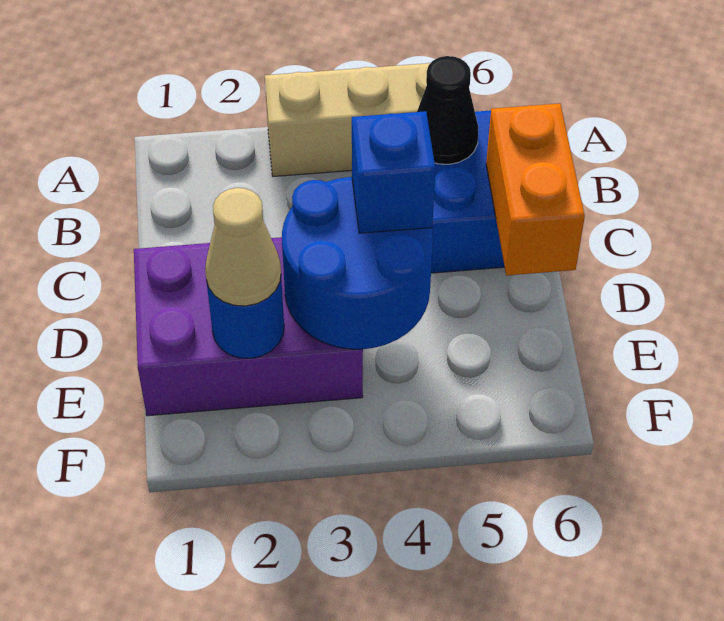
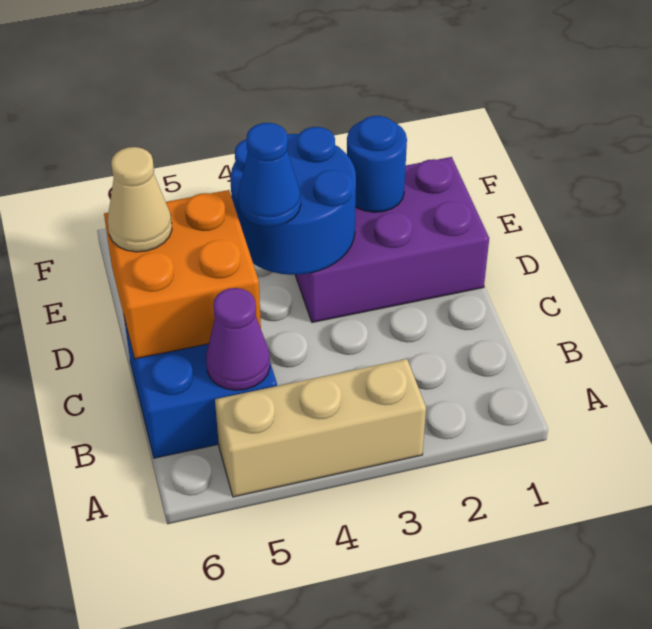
black cone B5 level 2 -> purple cone B5 level 2
orange brick C6:D6 level 2 -> orange brick C5:D6 level 2
blue brick D4 level 3 -> blue cone D4 level 3
tan cone E2 level 3 -> tan cone D6 level 3

